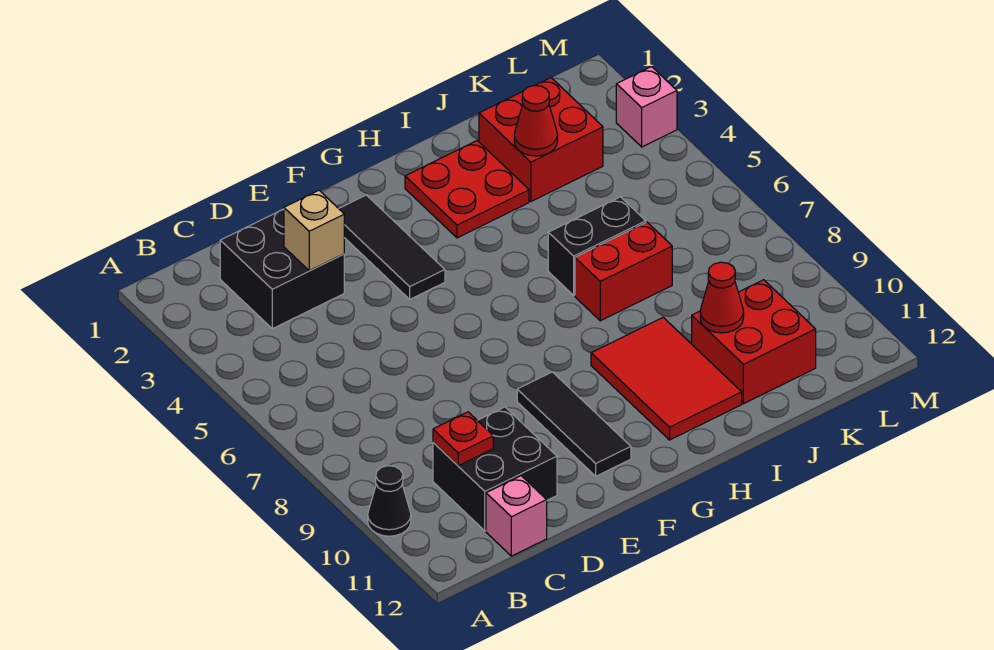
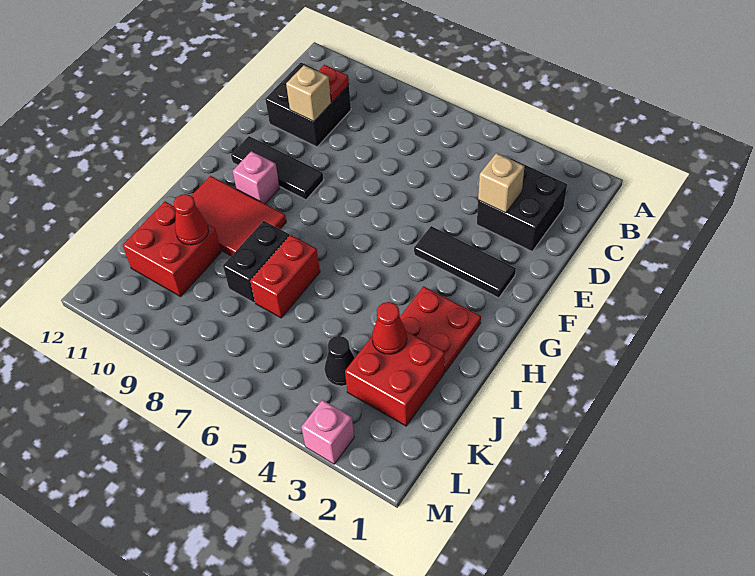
black cone A10 level 1 -> black cone K4 level 1
pink brick C12 level 1 -> pink brick G10 level 1
none -> tan brick D10 level 2
black brick I6:J6 level 1 -> black brick I8:J8 level 1

